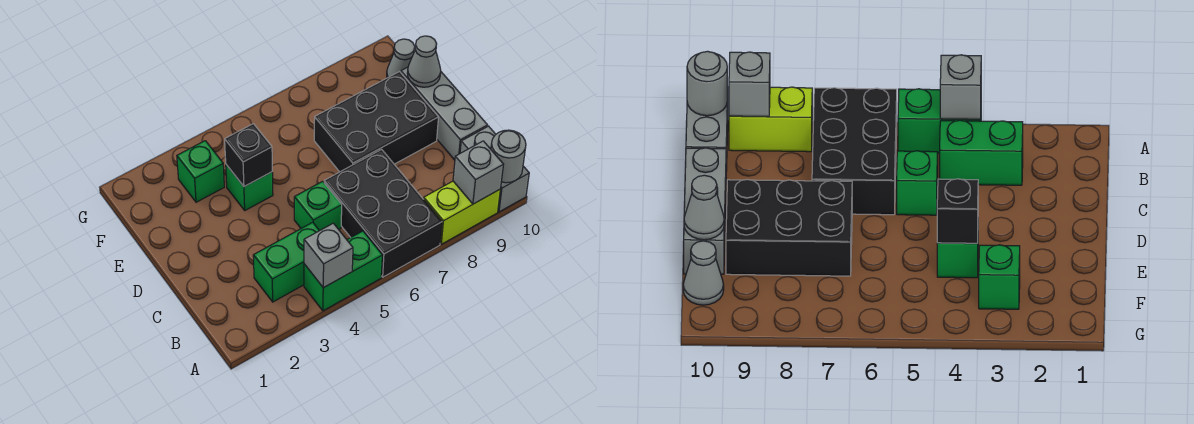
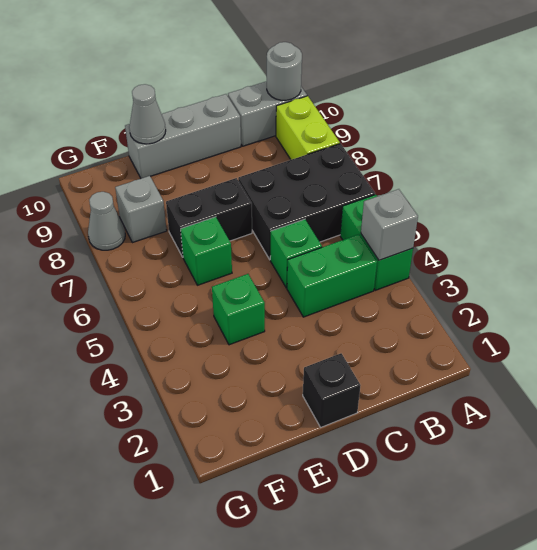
grey brick A9 level 2 -> grey brick F8 level 1
green brick B3:B4 level 1 -> green brick B4:C4 level 1
black brick D7:E9 level 1 -> black brick D7:E7 level 1
black brick E4 level 2 -> black brick D1 level 1
green brick F3 level 1 -> green brick E6 level 1
grey cone F10 level 1 -> grey cone G8 level 1

